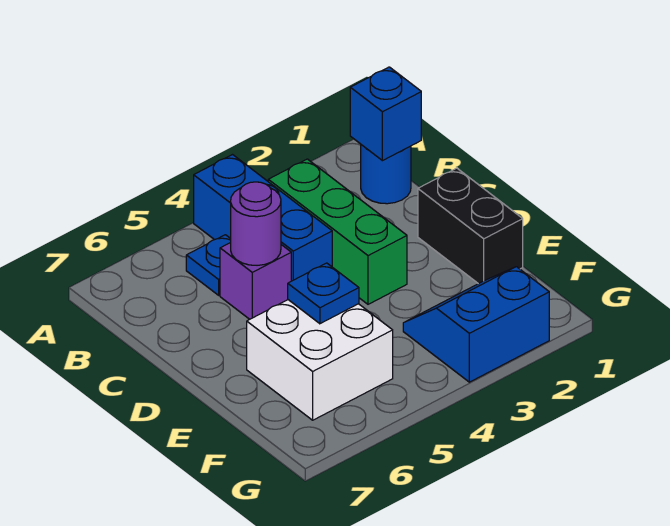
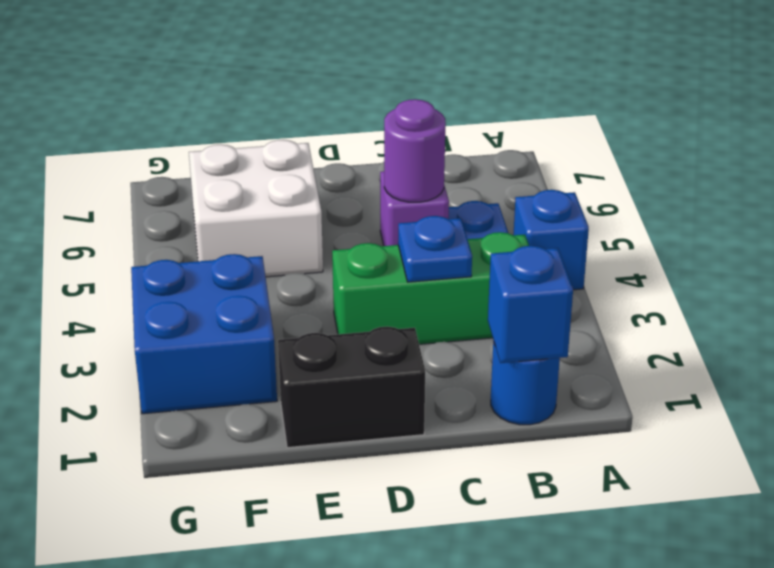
blue brick A4:C4 level 1 -> blue brick A4 level 1
blue plate E5 level 2 -> blue plate C3 level 2
blue slope F2:G3 level 1 top G -> blue brick F2:G3 level 1

